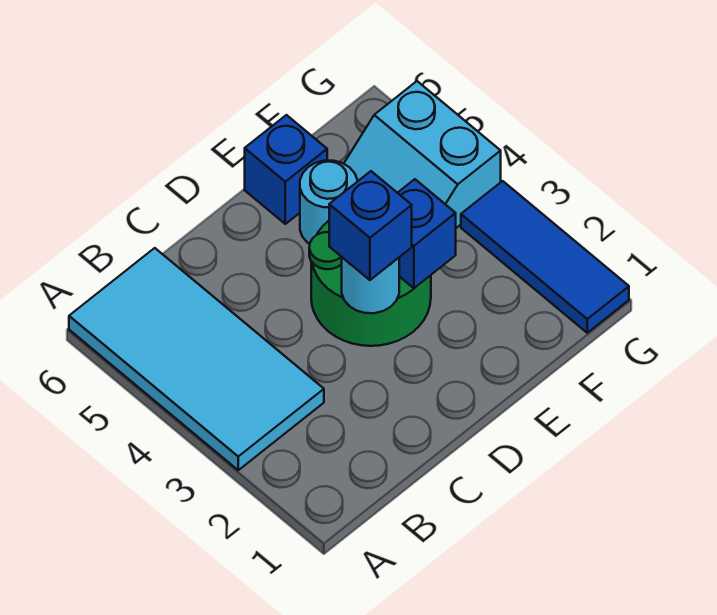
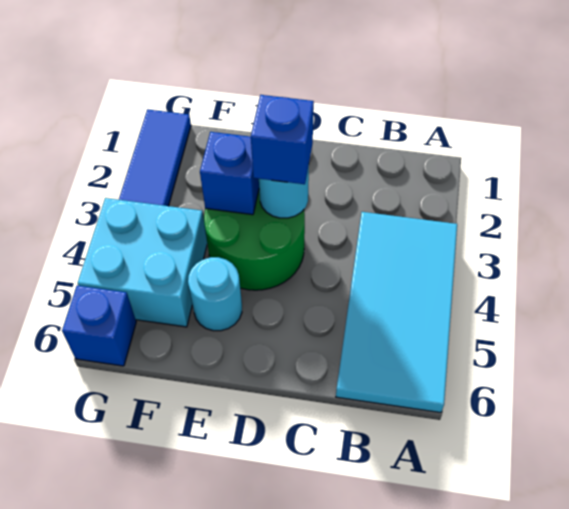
blue brick E6 level 1 -> blue brick G6 level 1
cyan slope F4:G5 level 1 top G -> cyan brick F4:G5 level 1

